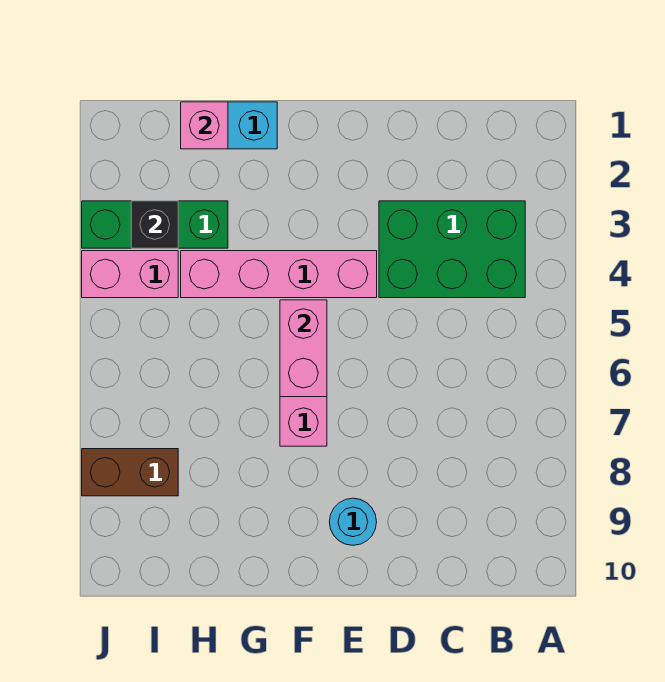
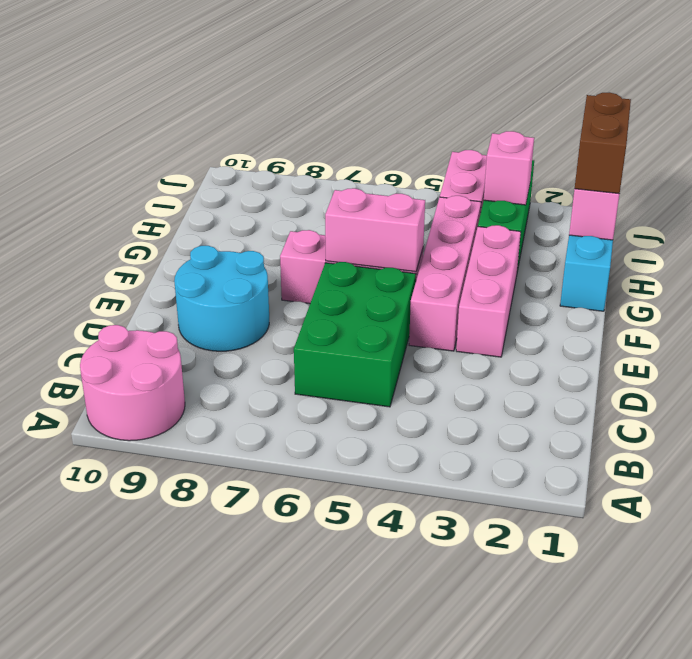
none -> pink round brick A9:B10 level 1
green brick B3:D4 level 1 -> green brick C5:E6 level 1
none -> pink brick E3:G3 level 1
cyan round brick E9 level 1 -> cyan round brick D8:E9 level 1
black brick I3 level 2 -> pink brick I3 level 2
brown brick I8:J8 level 1 -> brown brick H1:I1 level 3

